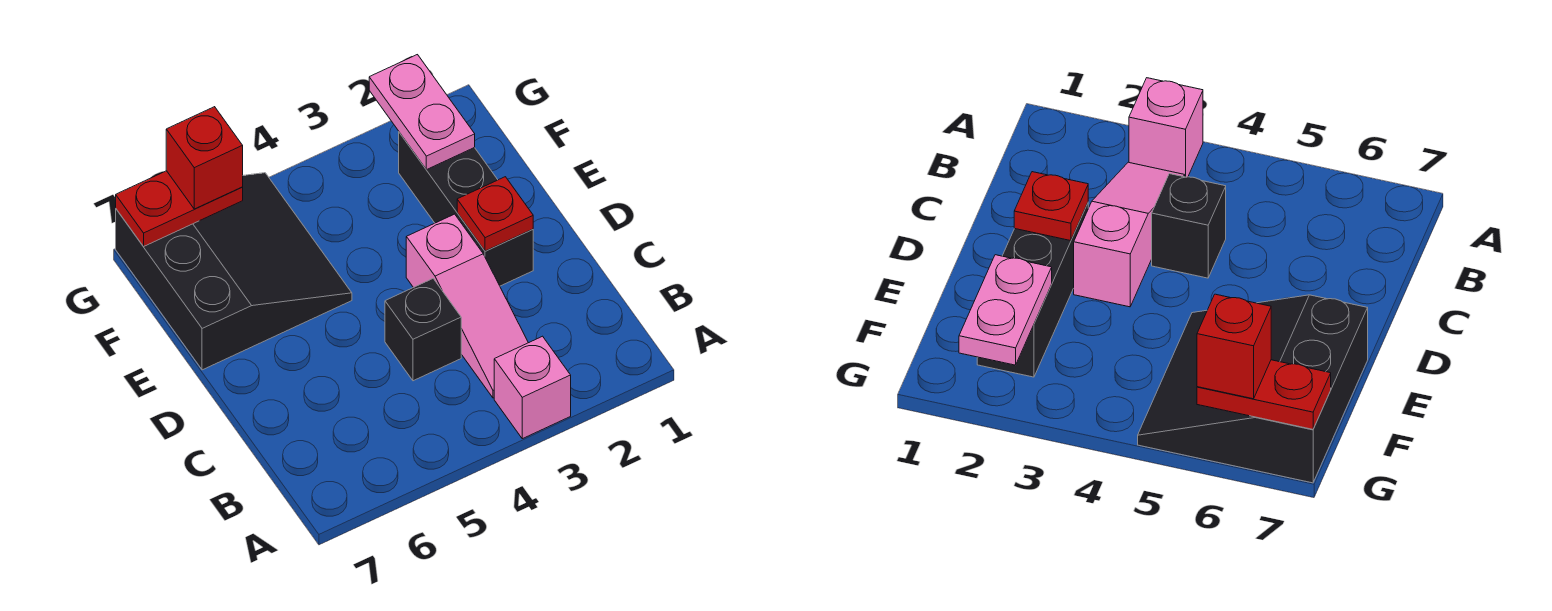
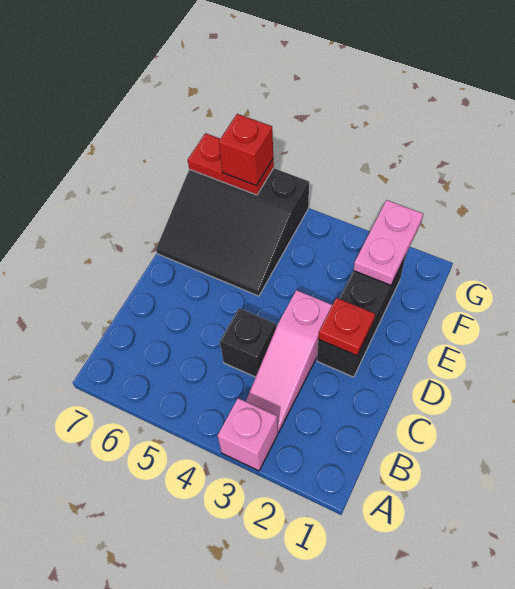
black slope E5:G7 level 1 top 7 -> black slope E5:G7 level 1 top G

